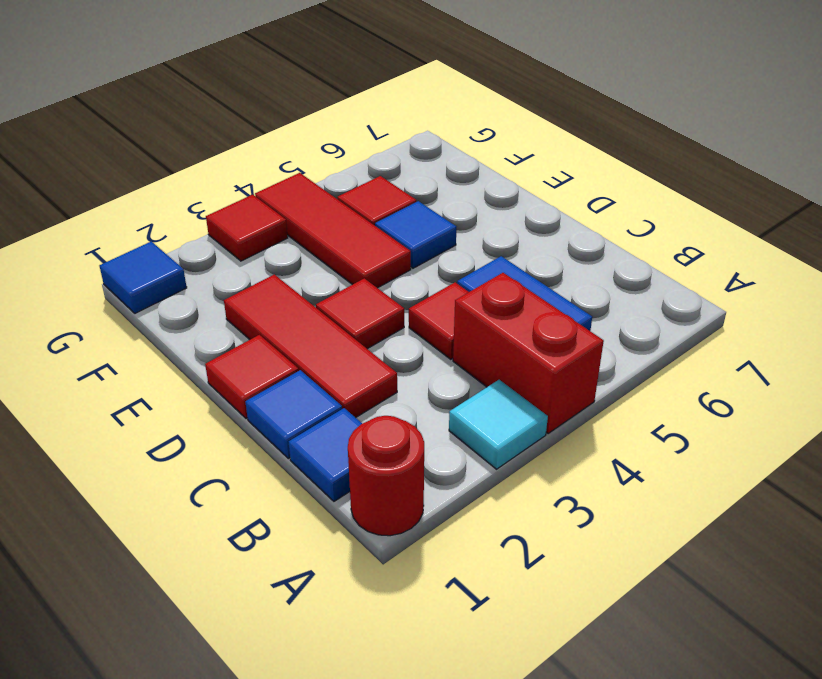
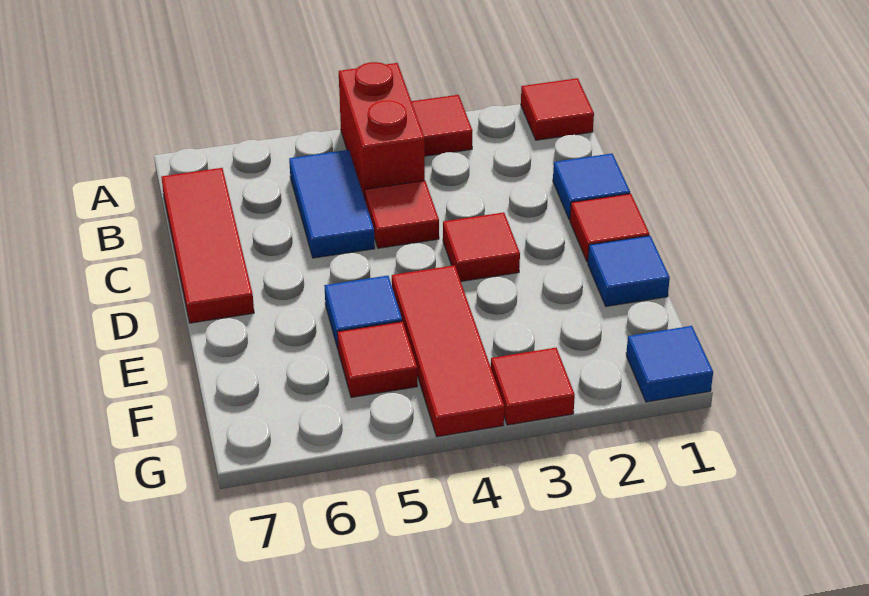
red round brick A1 level 1 -> red tile A1 level 1
cyan tile A3 level 1 -> red tile A3 level 1
blue tile B1 level 1 -> blue tile E1 level 1
red tile C2:E2 level 1 -> red tile B7:D7 level 1

